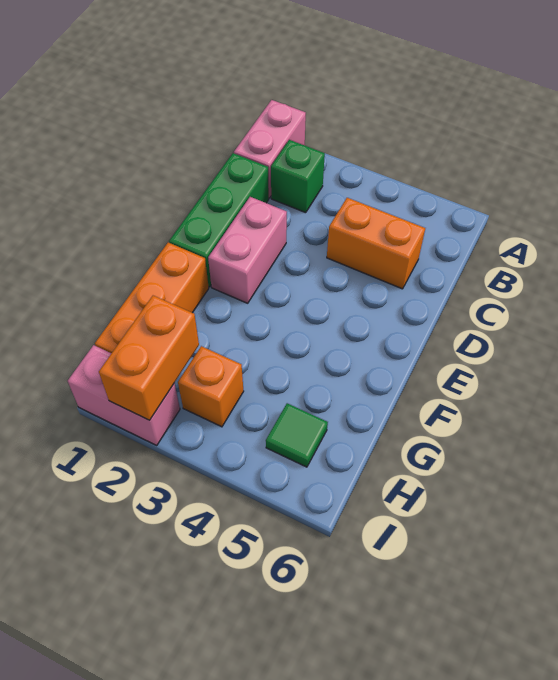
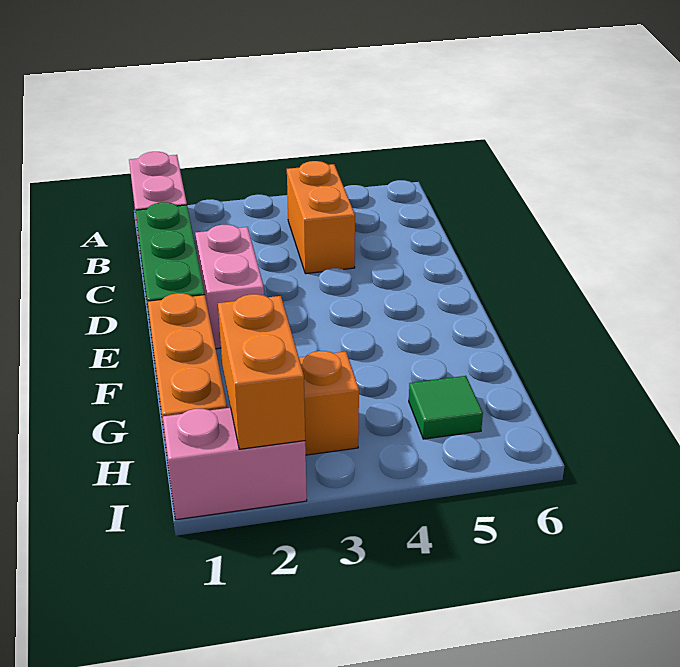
green brick B2 level 1 -> none
orange brick C4:C5 level 1 -> orange brick B4:C4 level 1

